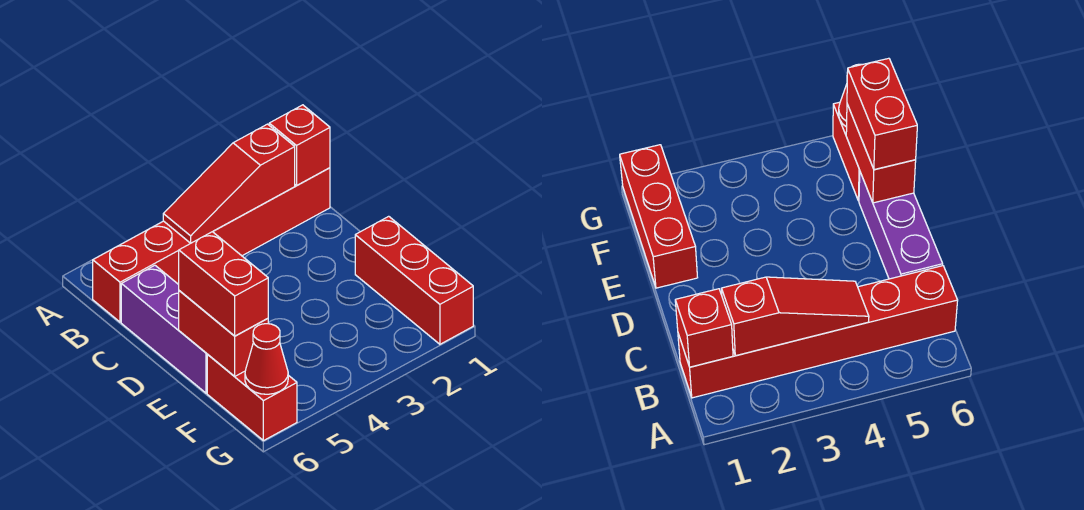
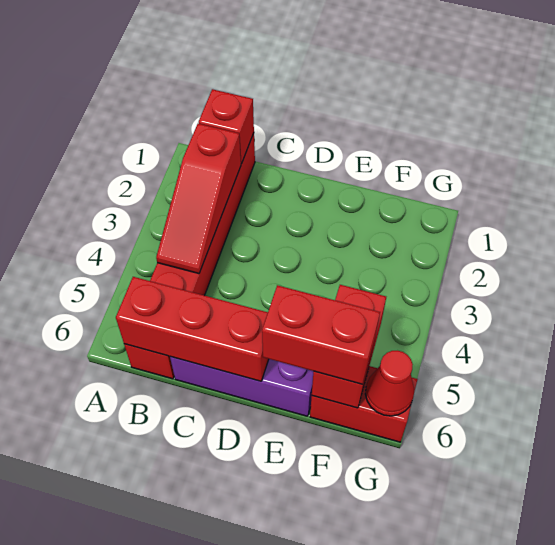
red brick E1:G1 level 1 -> red brick B6:D6 level 2
red brick E6:F6 level 2 -> red brick F5:F6 level 2

